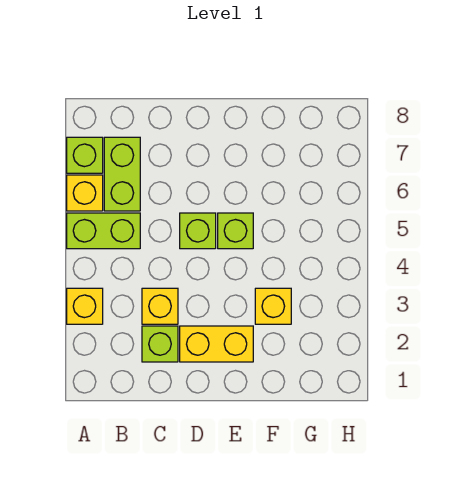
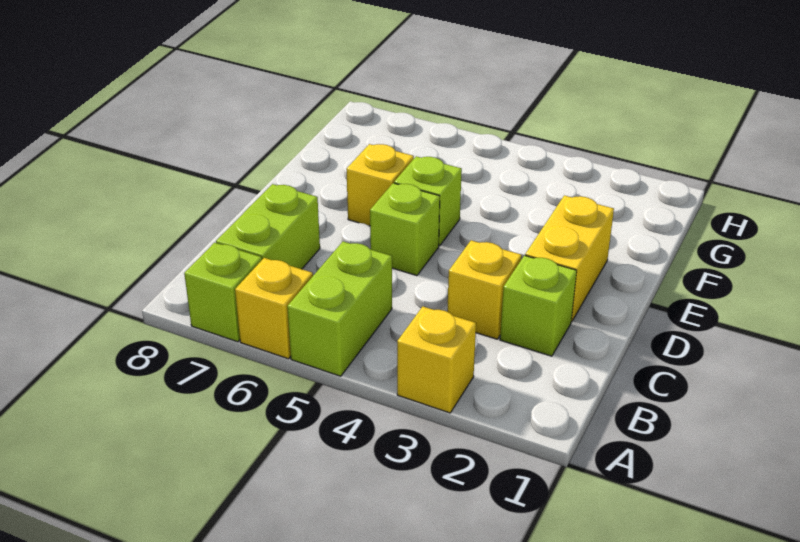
lime brick B6:B7 level 1 -> lime brick B7:C7 level 1
yellow brick F3 level 1 -> yellow brick E6 level 1

